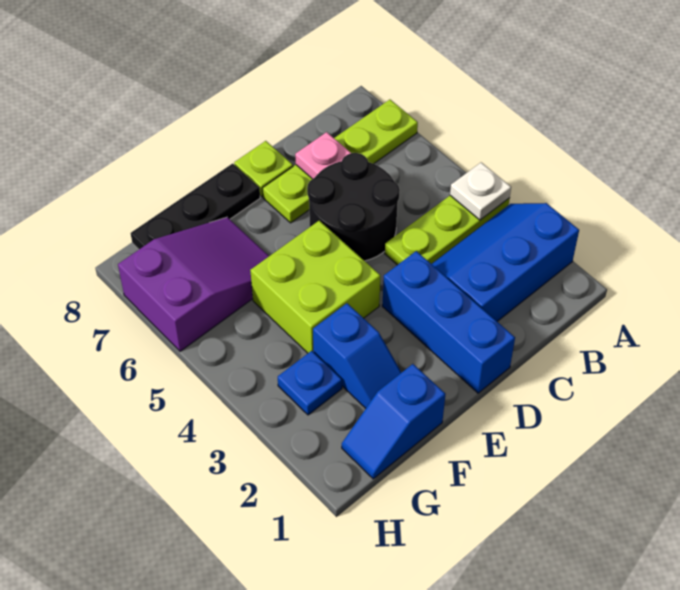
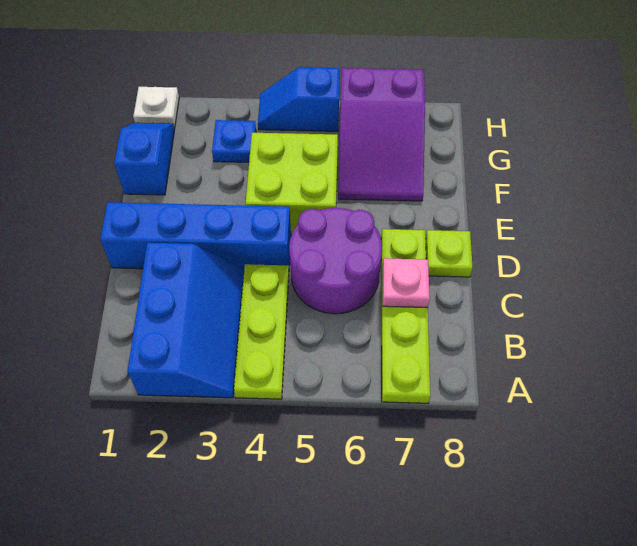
white plate A4 level 2 -> white plate H1 level 1
black round brick C5:D6 level 1 -> purple round brick C5:D6 level 1
blue brick D1:D3 level 1 -> blue brick D1:D4 level 1
black plate E8:G8 level 1 -> none
blue slope F2:F3 level 1 top 3 -> blue slope H4:H5 level 1 top 5

